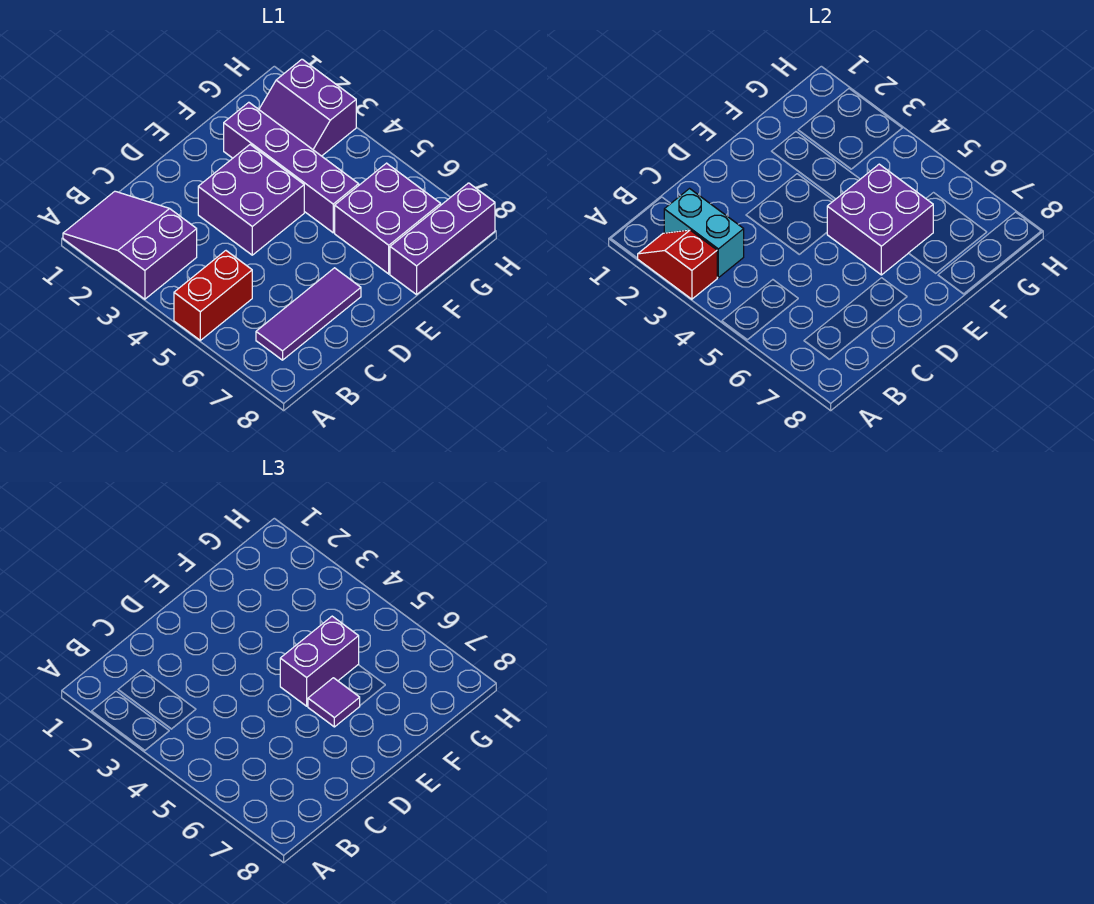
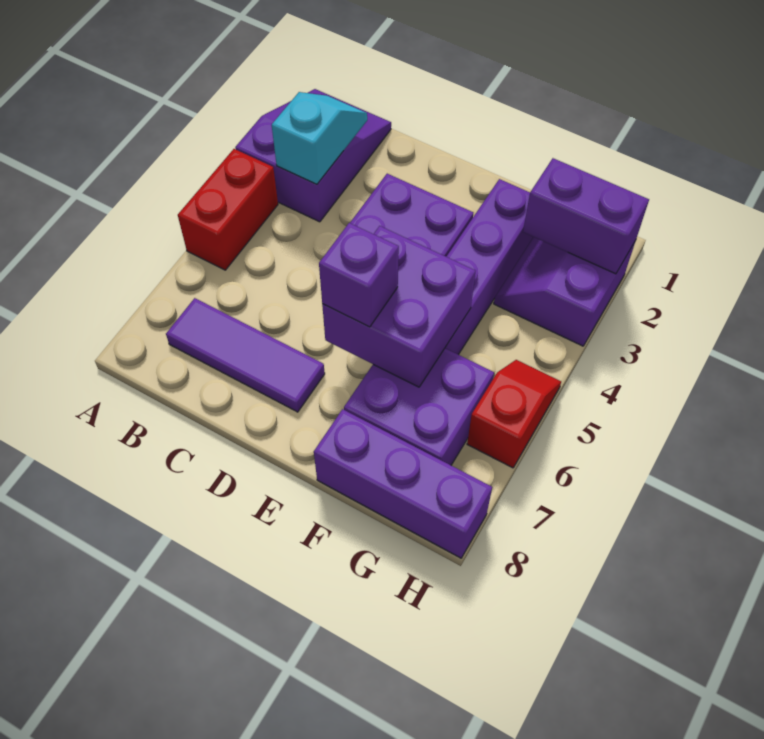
red slope A2:A3 level 2 top 3 -> red slope H5:H6 level 1 top 6
red brick A5:B5 level 1 -> red brick A4:A5 level 1
cyan brick B2:B3 level 2 -> cyan slope B2:B3 level 2 top 3
purple brick E5:F5 level 3 -> purple brick G2:H2 level 2
purple tile E6 level 3 -> purple brick E6 level 3

